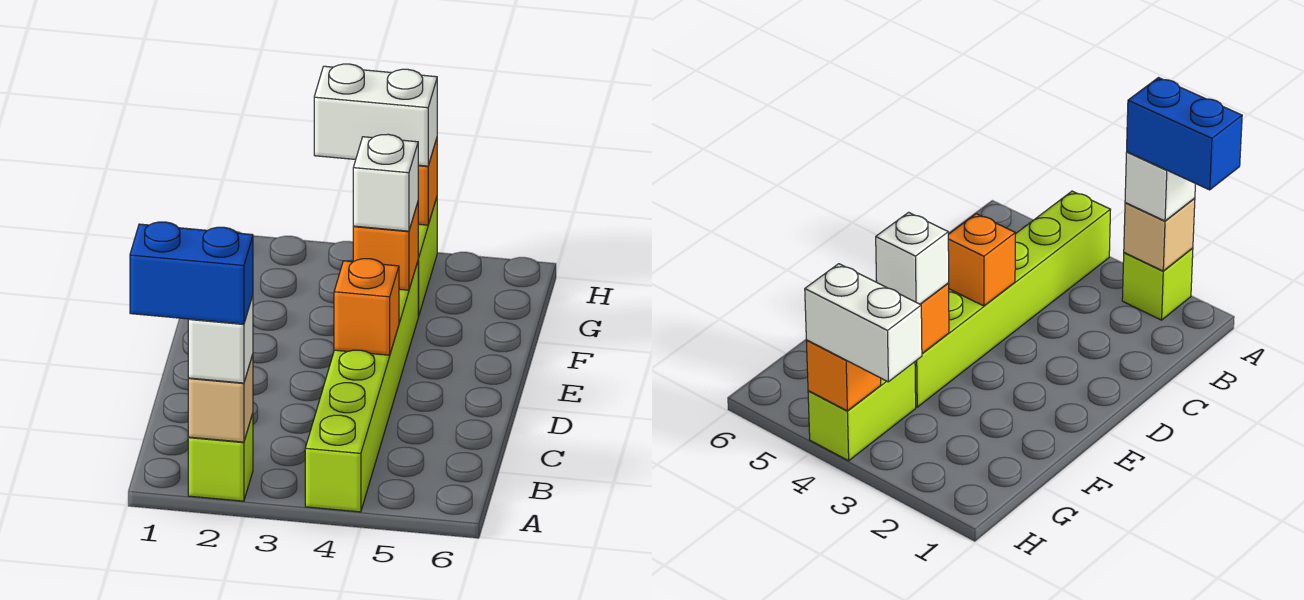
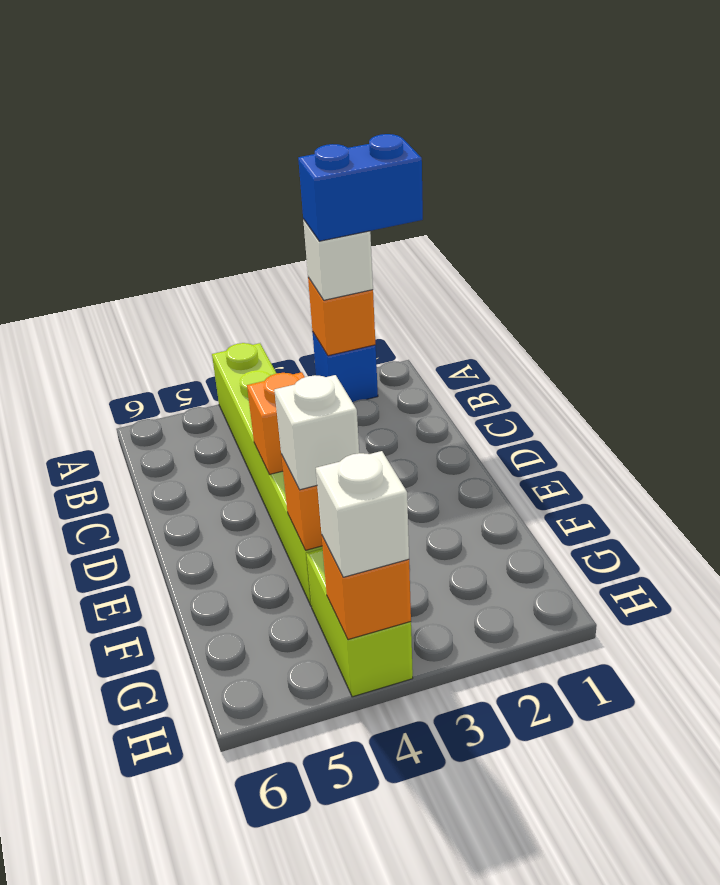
lime brick A2 level 1 -> blue brick A2 level 1
tan brick A2 level 2 -> orange brick A2 level 2
white brick H3:H4 level 3 -> white brick H4 level 3

